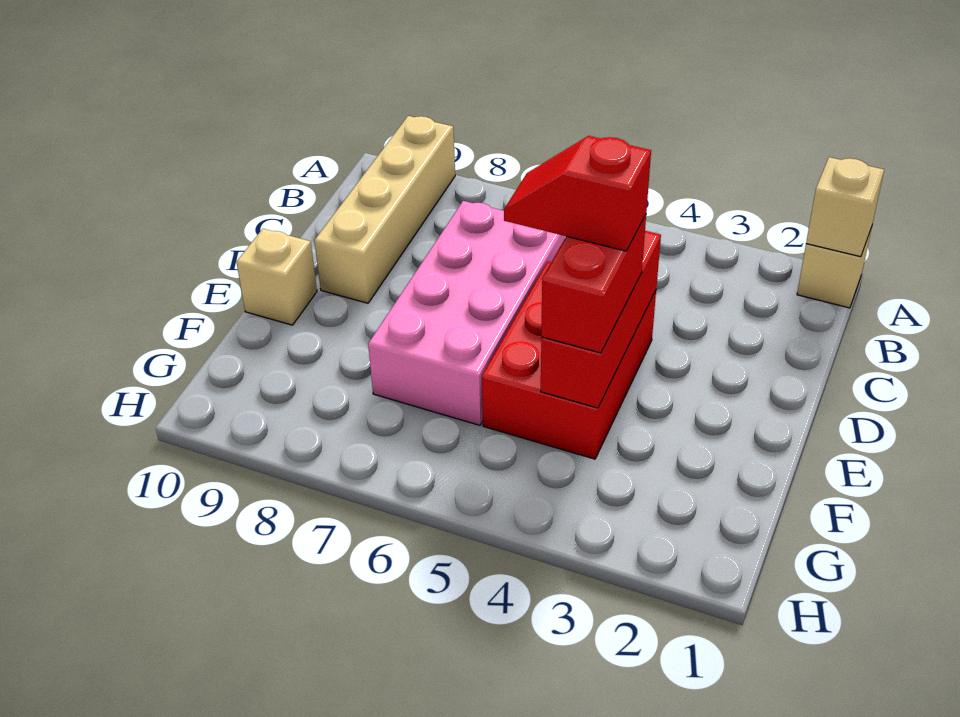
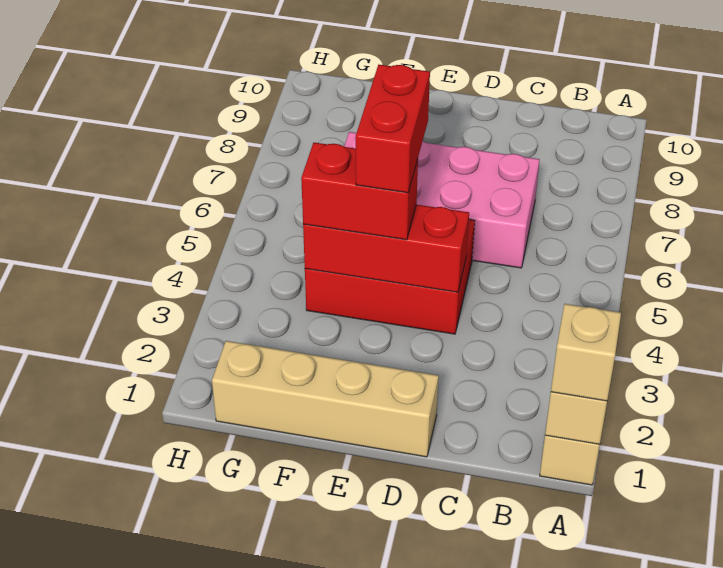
tan brick A9:D9 level 1 -> tan brick D1:G1 level 1
red slope E4:E5 level 4 top 4 -> red brick E4:E5 level 4
tan brick E10 level 1 -> tan brick A1 level 3

